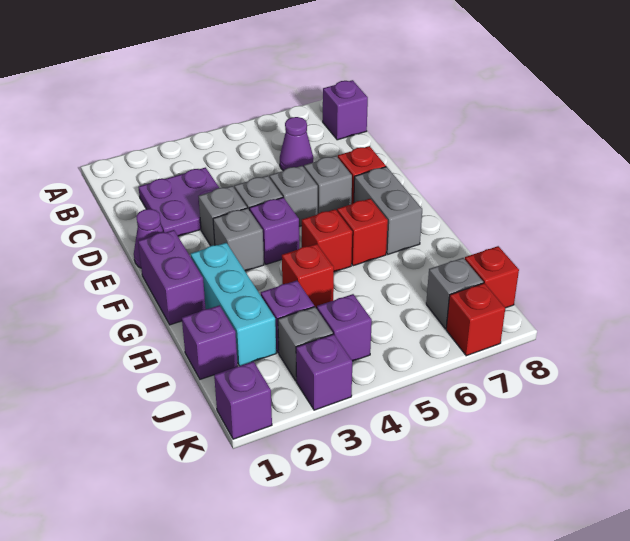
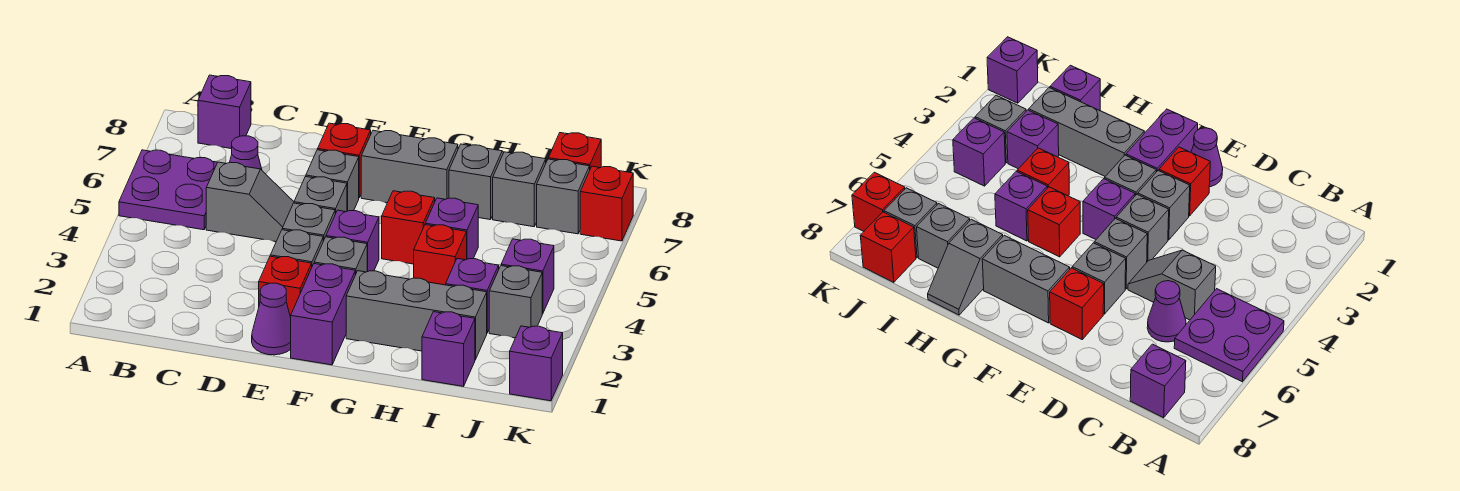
purple plate C2:D3 level 1 -> purple plate A5:B6 level 1
none -> grey slope C5:D5 level 1 top C
purple brick F1:G1 level 1 -> purple brick F1:F2 level 1
cyan brick G2:I2 level 1 -> grey brick G2:I2 level 1
red brick G6 level 1 -> red brick E2 level 1
none -> grey slope H7:H8 level 1 top 7
none -> grey brick I7 level 1
purple brick K3 level 1 -> purple brick H5 level 1

